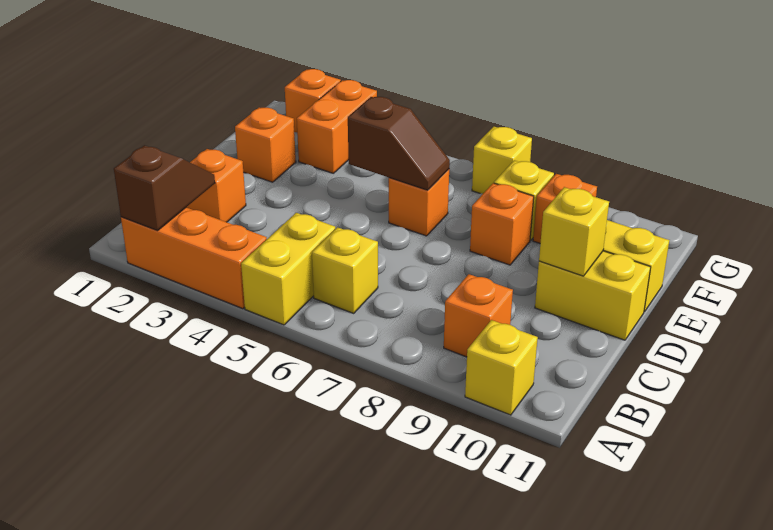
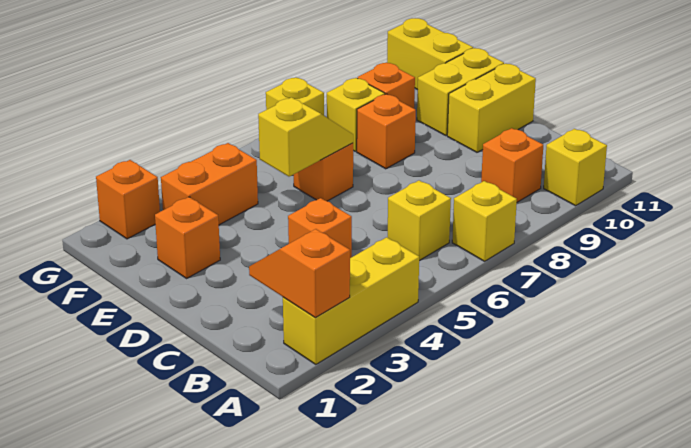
orange brick A2:A4 level 1 -> yellow brick A2:A4 level 1
brown slope A2:B2 level 2 top A -> orange slope A2:B2 level 2 top A
yellow brick A5:B5 level 1 -> yellow brick F11:G11 level 1
orange brick C2 level 1 -> orange brick C4 level 1
yellow brick D10 level 2 -> yellow brick A7 level 1
brown slope E5:E6 level 2 top 5 -> yellow slope E5:E6 level 2 top 5
orange brick F3:G3 level 1 -> orange brick F3:F4 level 1

